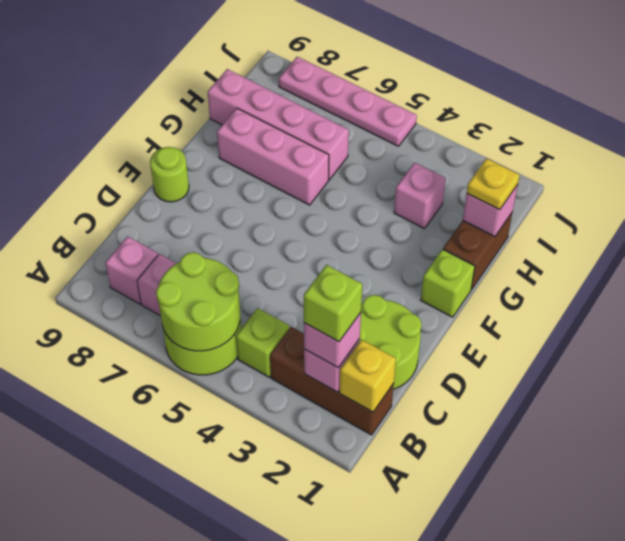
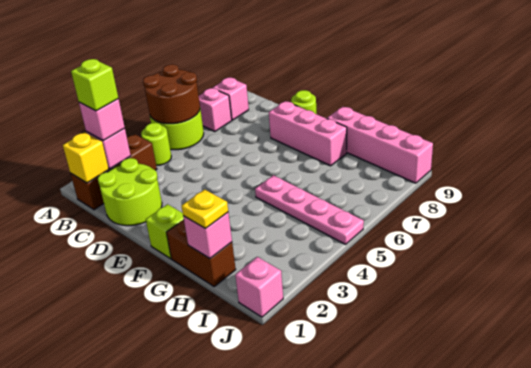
lime round brick A5:B6 level 2 -> brown round brick A5:B6 level 2
lime brick B4 level 1 -> lime round brick B4 level 1
pink brick G6:G8 level 1 -> pink brick E8:G8 level 1
pink brick H3 level 1 -> pink brick J1 level 1
pink brick H6:H9 level 1 -> pink brick G9:J9 level 1
pink plate J5:J8 level 1 -> pink plate G5:J5 level 1

